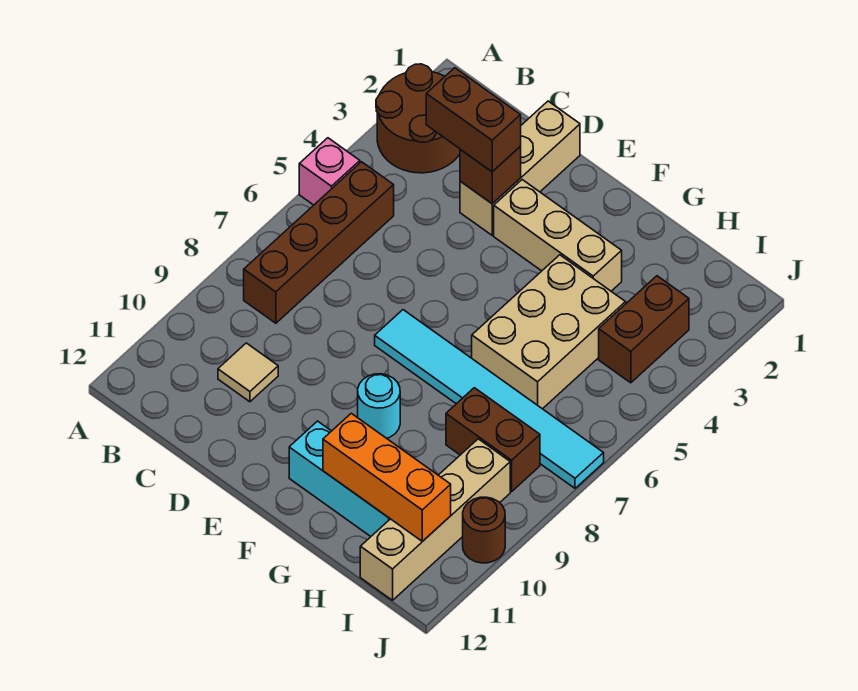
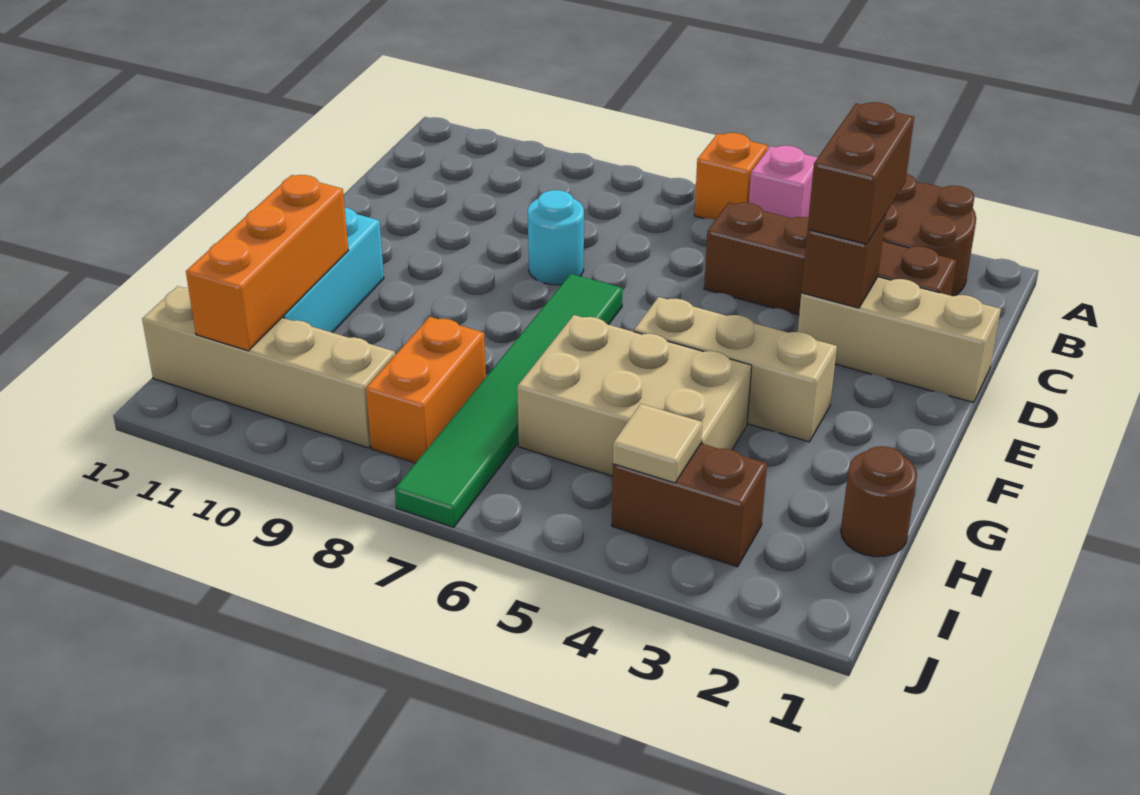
none -> orange brick A6 level 1
brown brick B5:B8 level 1 -> brown brick C2:C5 level 1
tan tile C10 level 1 -> tan tile I4 level 2
tan brick E3:G3 level 1 -> tan brick F3:F5 level 1
cyan tile E7:J7 level 1 -> green tile E7:J7 level 1
cyan round brick F9 level 1 -> cyan round brick D8 level 1
brown brick H8:I8 level 1 -> orange brick H8:I8 level 1
brown round brick J10 level 1 -> brown round brick H1 level 1

